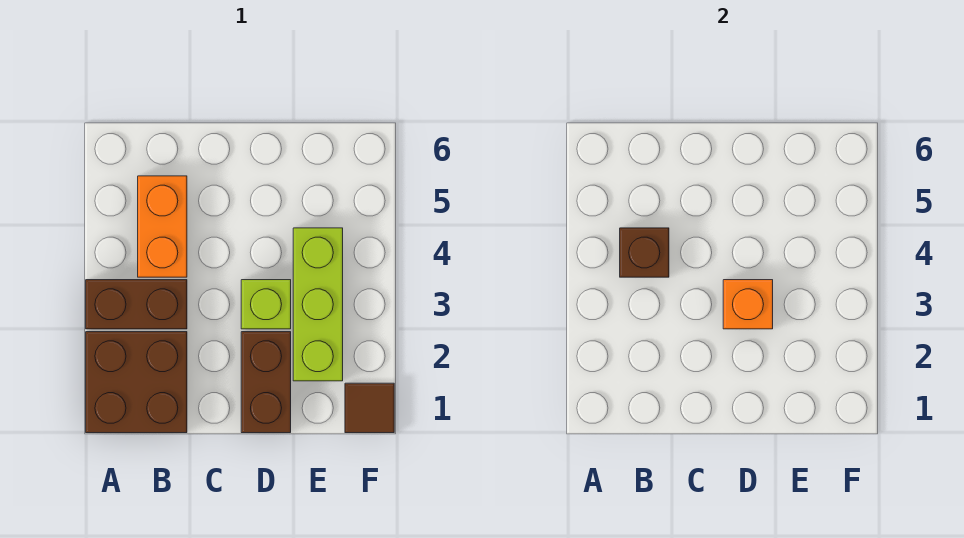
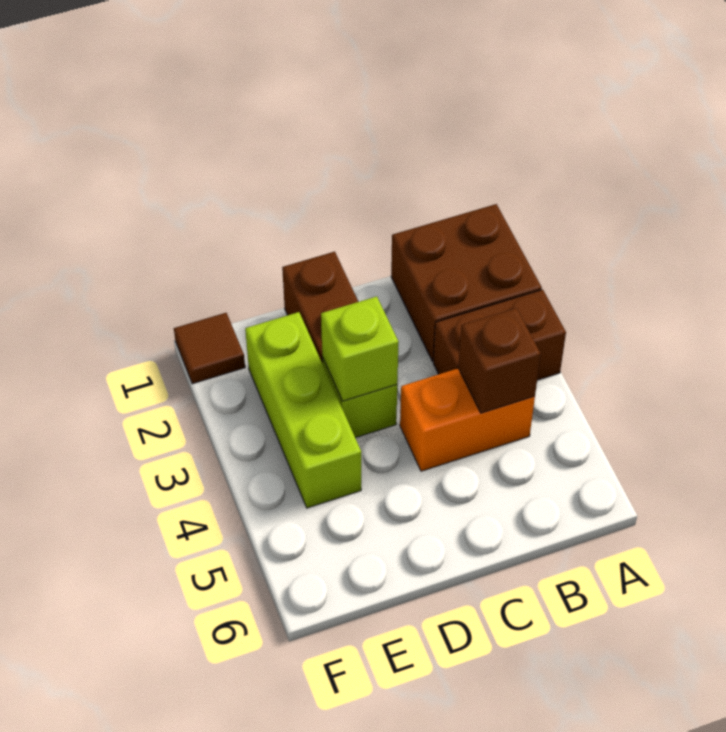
orange brick B4:B5 level 1 -> orange brick B4:C4 level 1
orange brick D3 level 2 -> lime brick D3 level 2

